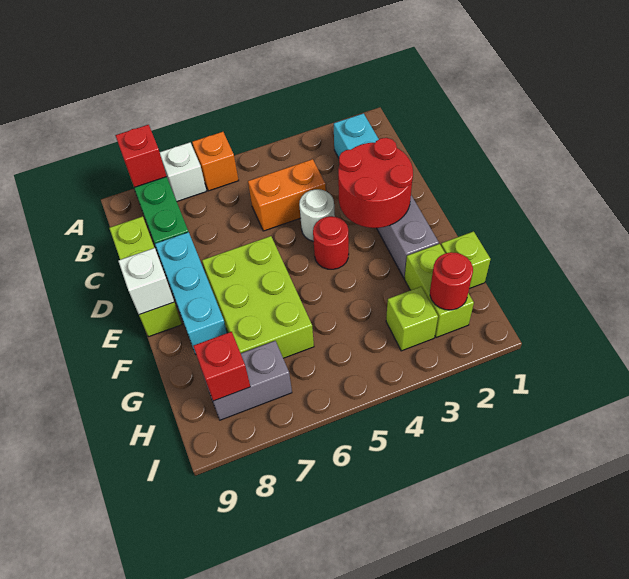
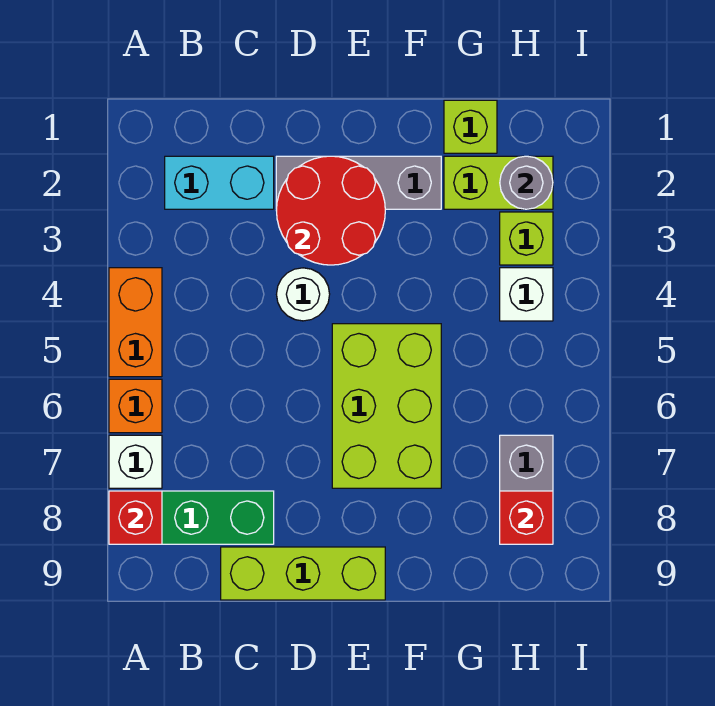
orange brick C4:C5 level 1 -> orange brick A4:A5 level 1
cyan brick D8:F8 level 1 -> none
red round brick E4 level 1 -> none
lime brick E6:G7 level 1 -> lime brick E5:F7 level 1
white brick E9 level 2 -> white brick H4 level 1
red round brick H2 level 2 -> grey round brick H2 level 2

